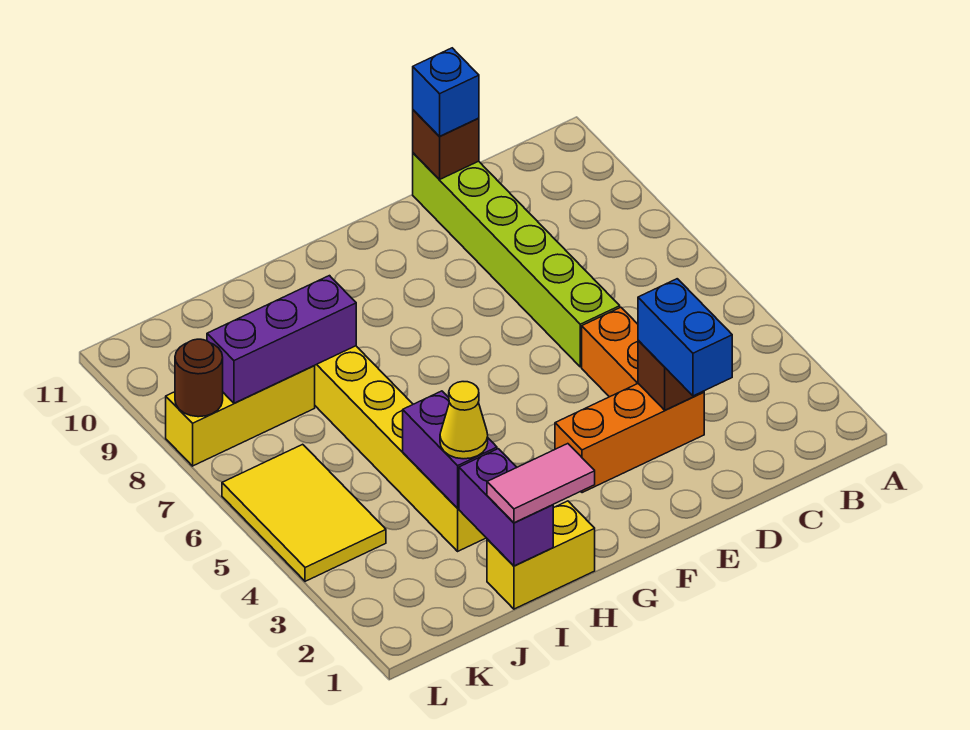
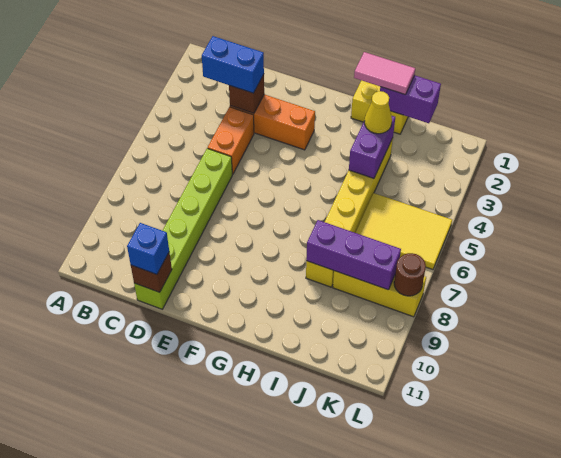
blue brick D2:D3 level 3 -> blue brick C3:D3 level 3
purple brick I1:I2 level 2 -> purple brick I1:J1 level 2
yellow tile K4:L6 level 1 -> yellow tile J5:L6 level 1

